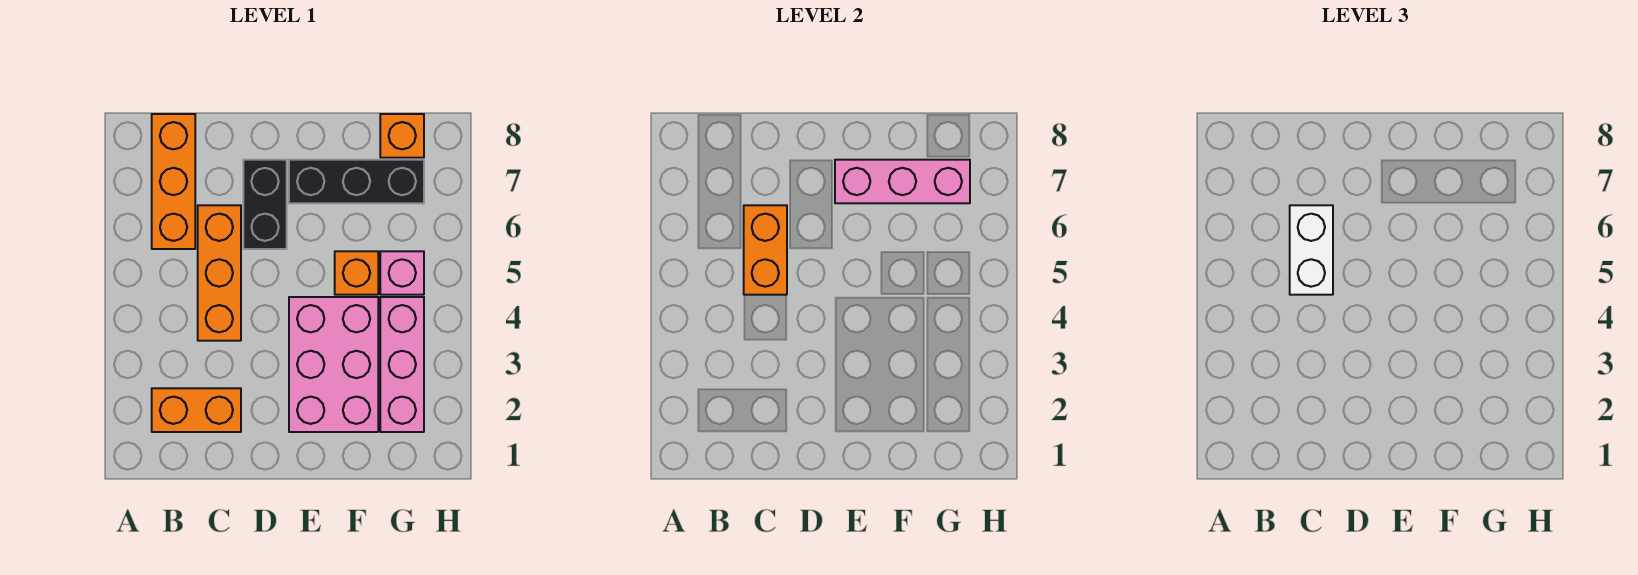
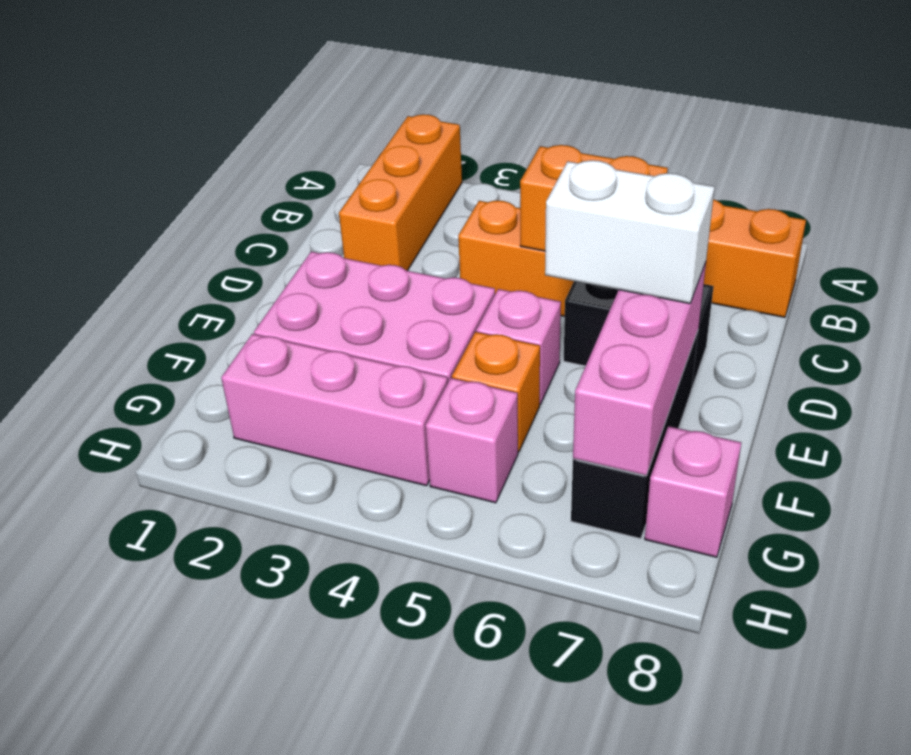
orange brick B2:C2 level 1 -> orange brick A2:C2 level 1
white brick C5:C6 level 3 -> white brick E6:E7 level 3
none -> pink brick E5 level 1
orange brick G8 level 1 -> pink brick G8 level 1

